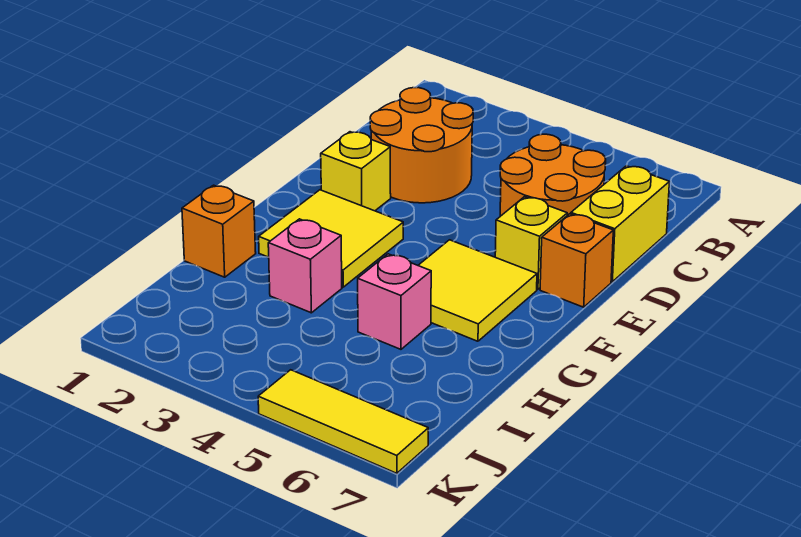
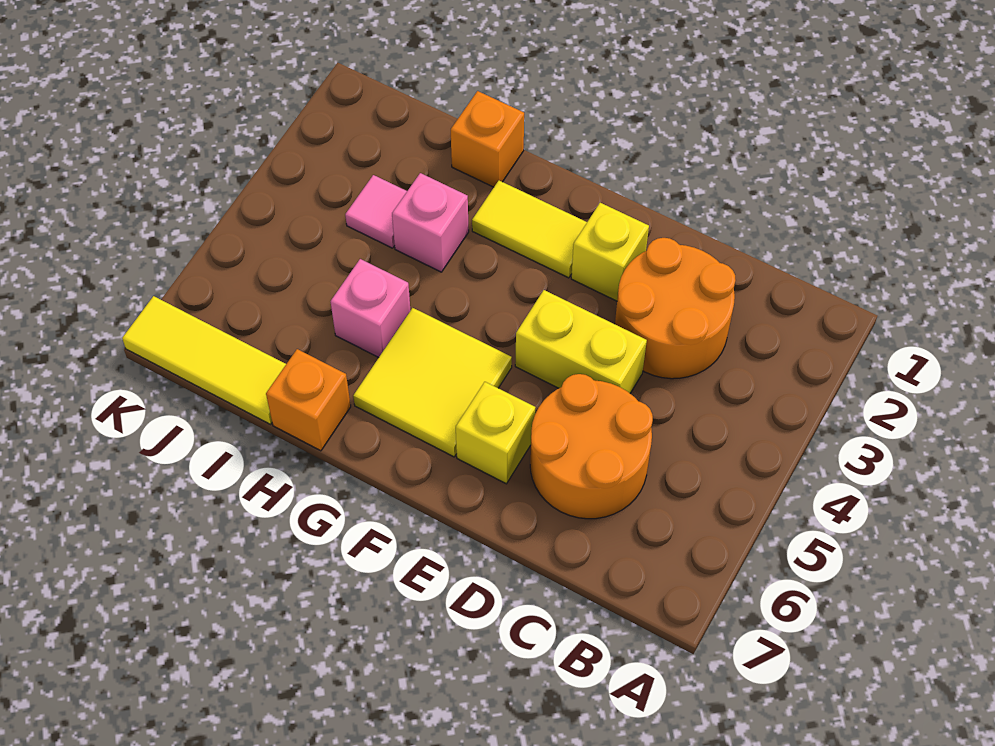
yellow brick C7:D7 level 1 -> yellow brick D4:E4 level 1
orange brick E7 level 1 -> orange brick H7 level 1
yellow tile F2:G3 level 1 -> yellow tile F2:G2 level 1
none -> pink tile I3 level 1
yellow tile K5:K7 level 1 -> yellow tile I7:K7 level 1

